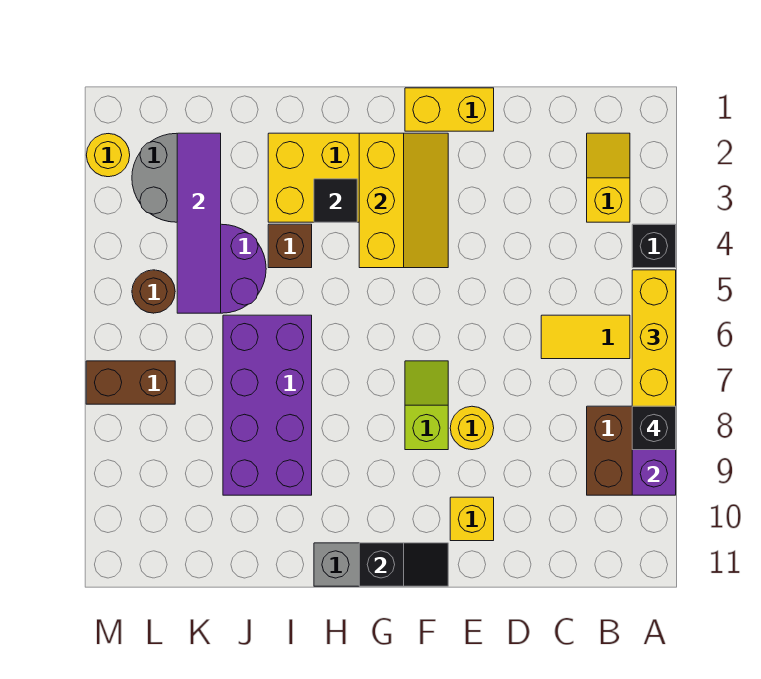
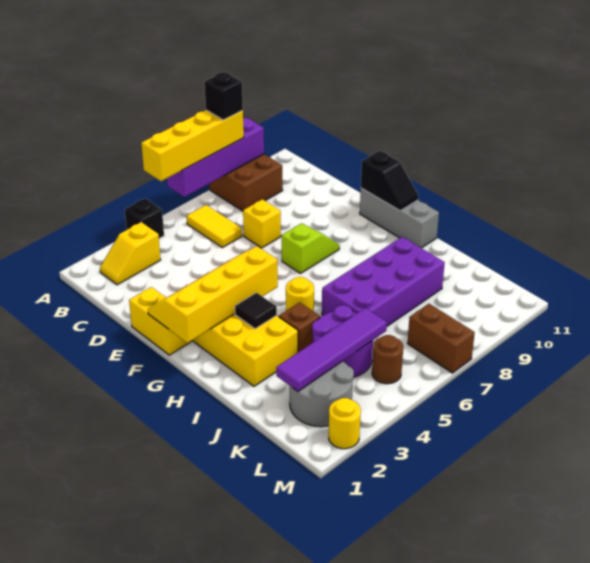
yellow round brick E8 level 1 -> yellow round brick H5 level 1
yellow brick E10 level 1 -> yellow brick D7 level 1
yellow slope F2:G4 level 2 top G -> yellow slope F1:G4 level 2 top G
lime slope F7:F8 level 1 top 8 -> lime slope F7:F8 level 1 top 7
black slope F11:G11 level 2 top G -> black slope F11:G11 level 2 top F

